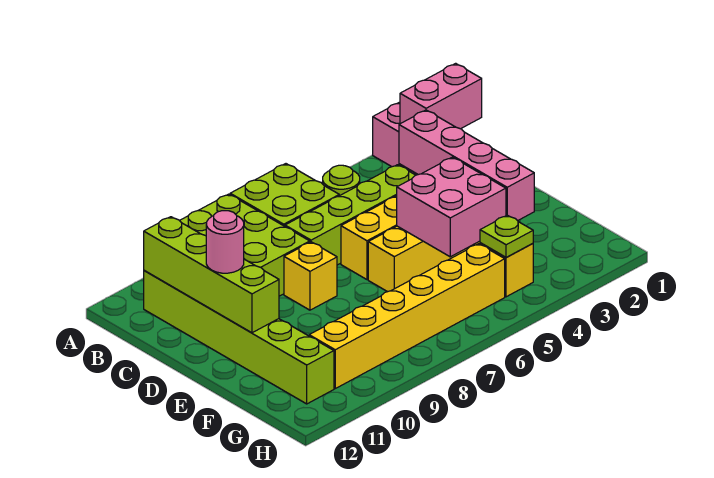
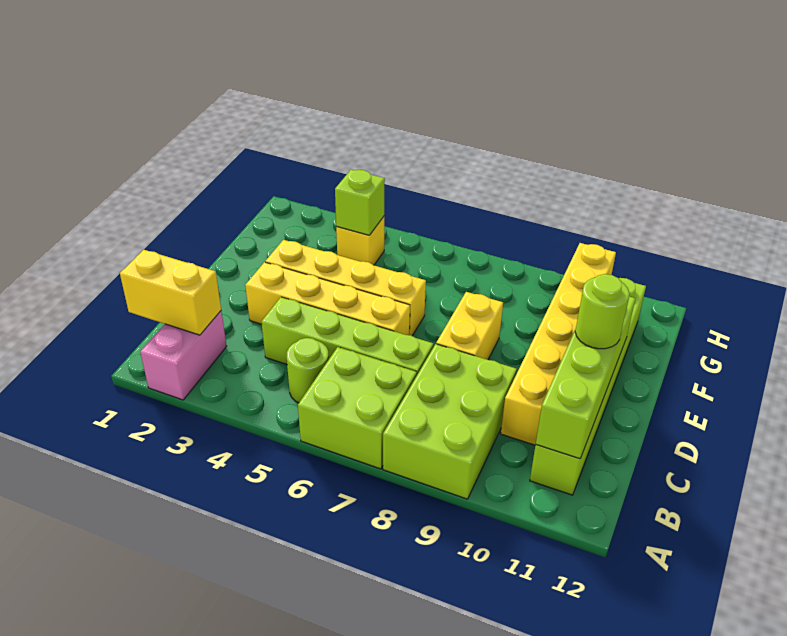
pink brick B1:B2 level 2 -> yellow brick B1:B2 level 2
pink brick C3:F3 level 2 -> none
yellow brick D8 level 1 -> yellow brick D8:E8 level 1
pink round brick D11 level 3 -> lime round brick D11 level 3
pink brick E4:F5 level 2 -> none
lime plate G4 level 2 -> lime brick G4 level 2
yellow brick G5:G10 level 1 -> yellow brick C10:H10 level 1

